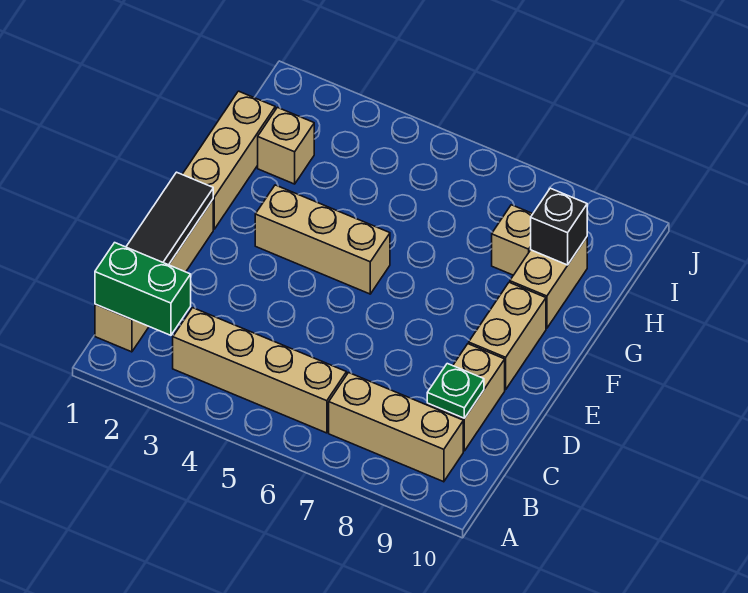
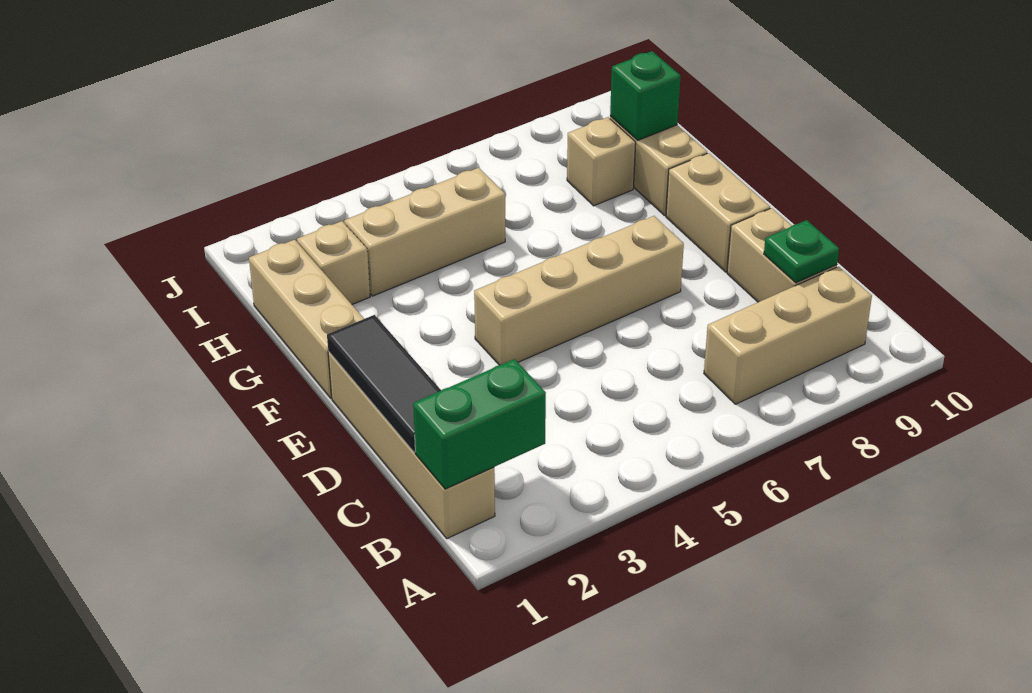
tan brick B3:B6 level 1 -> tan brick E4:E7 level 1
tan brick F3:F5 level 1 -> tan brick H3:H5 level 1
black brick H9 level 2 -> green brick H9 level 2

